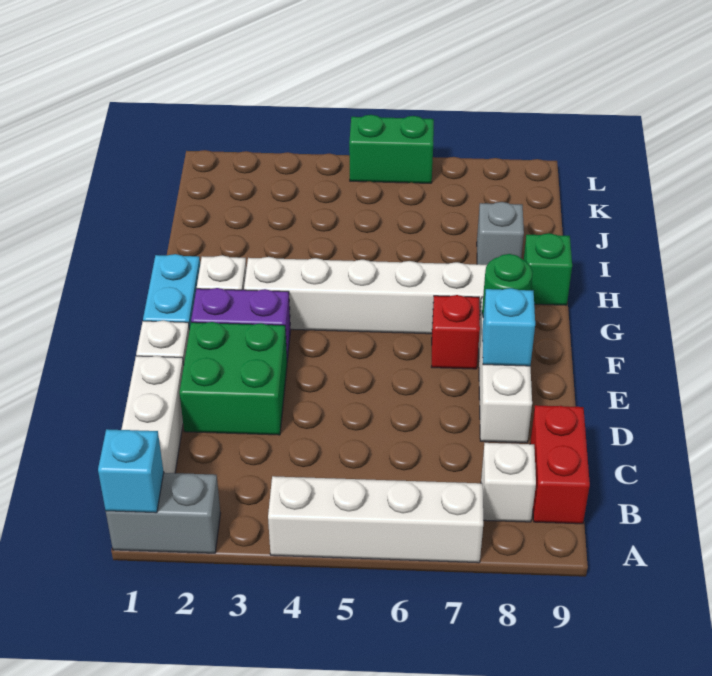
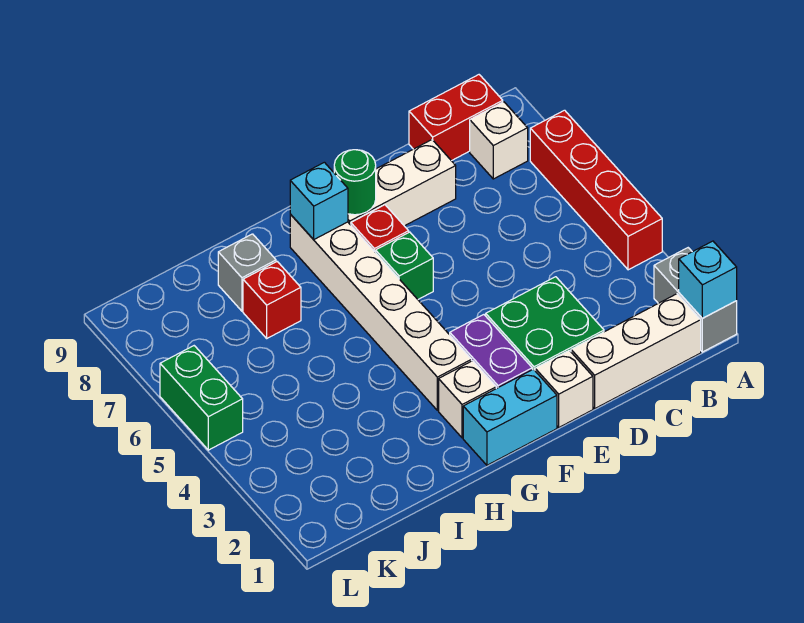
white brick A4:A7 level 1 -> red brick A4:A7 level 1
cyan brick E8 level 2 -> cyan brick G8 level 2
green brick H9 level 1 -> green brick F6 level 1
none -> red brick I7 level 1

